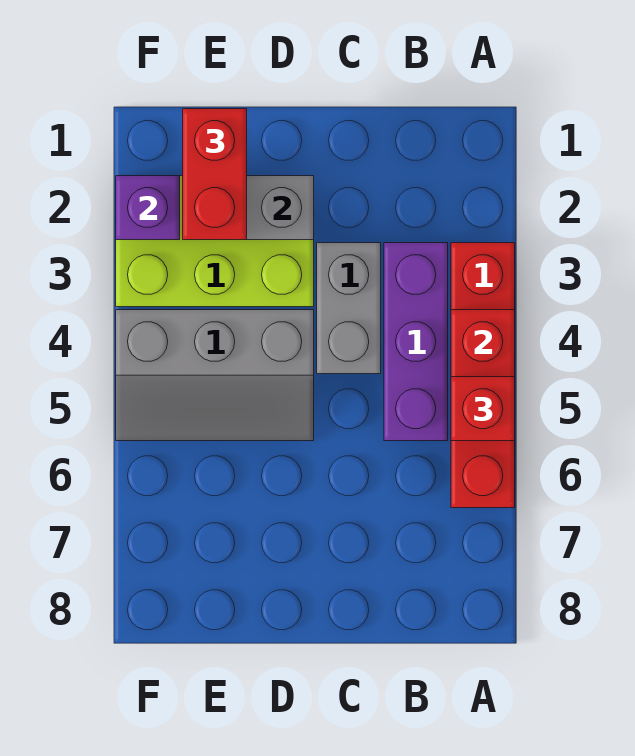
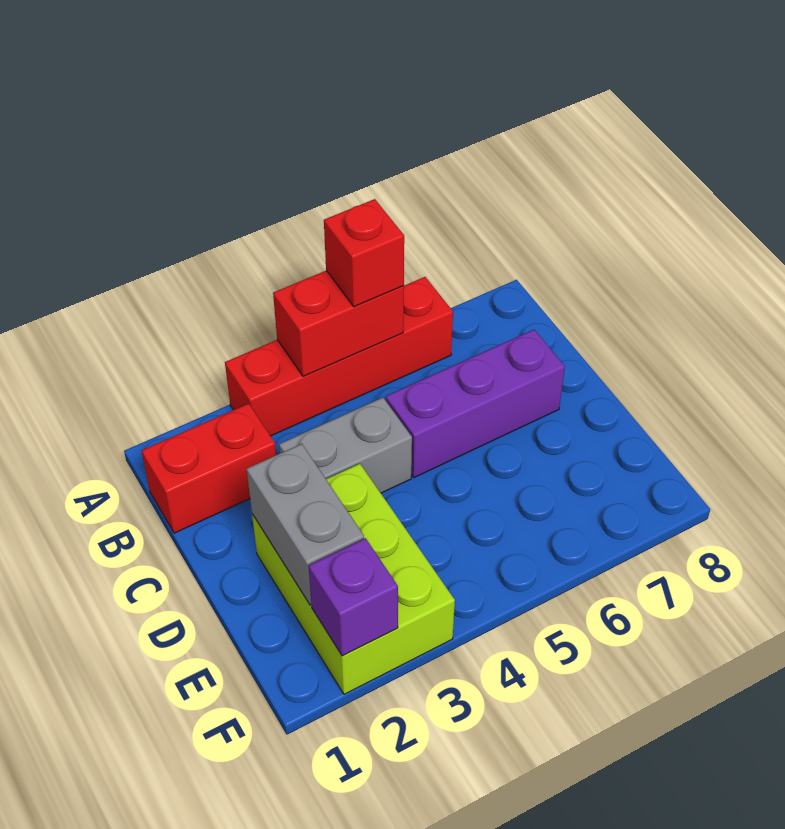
purple brick B3:B5 level 1 -> purple brick C5:C7 level 1
grey slope D4:F5 level 1 top 4 -> none
red brick E1:E2 level 3 -> red brick B1:B2 level 1

